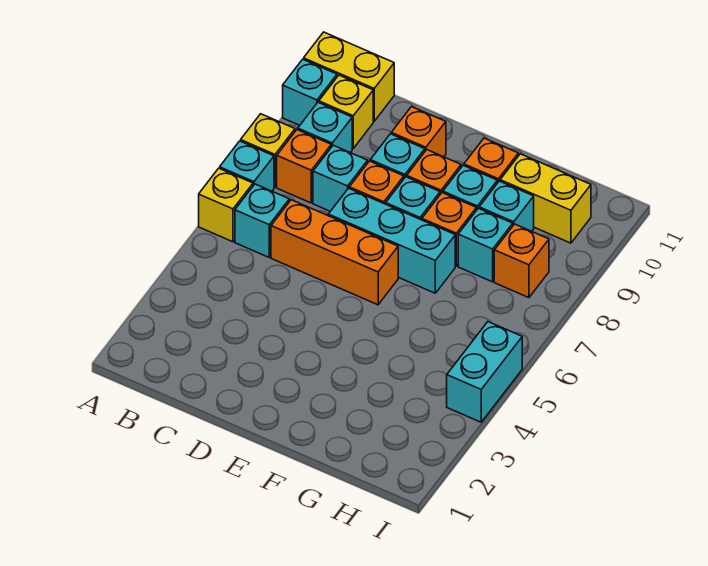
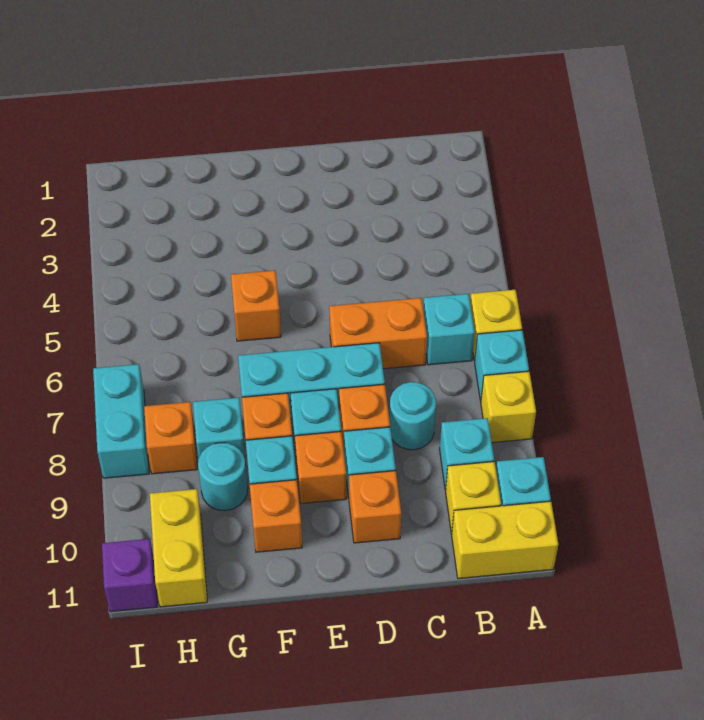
orange brick B8 level 1 -> orange brick F5 level 1
orange brick C6:E6 level 1 -> orange brick C6:D6 level 1
cyan brick C8 level 1 -> cyan round brick C8 level 1
cyan brick G9 level 1 -> cyan round brick G9 level 1
yellow brick G10:H10 level 1 -> yellow brick H10:H11 level 1
cyan brick I4:I5 level 1 -> cyan brick I7:I8 level 1
none -> purple brick I11 level 1

